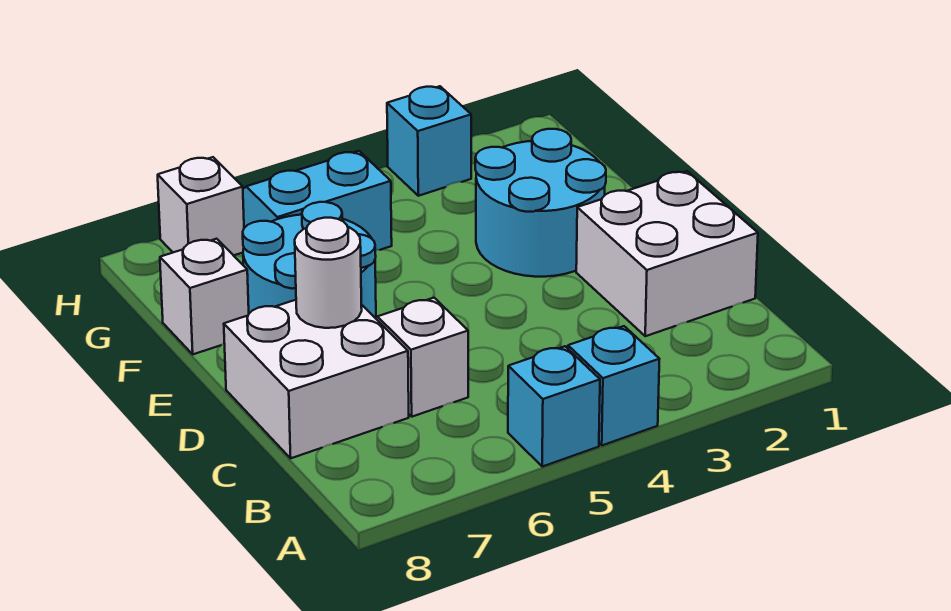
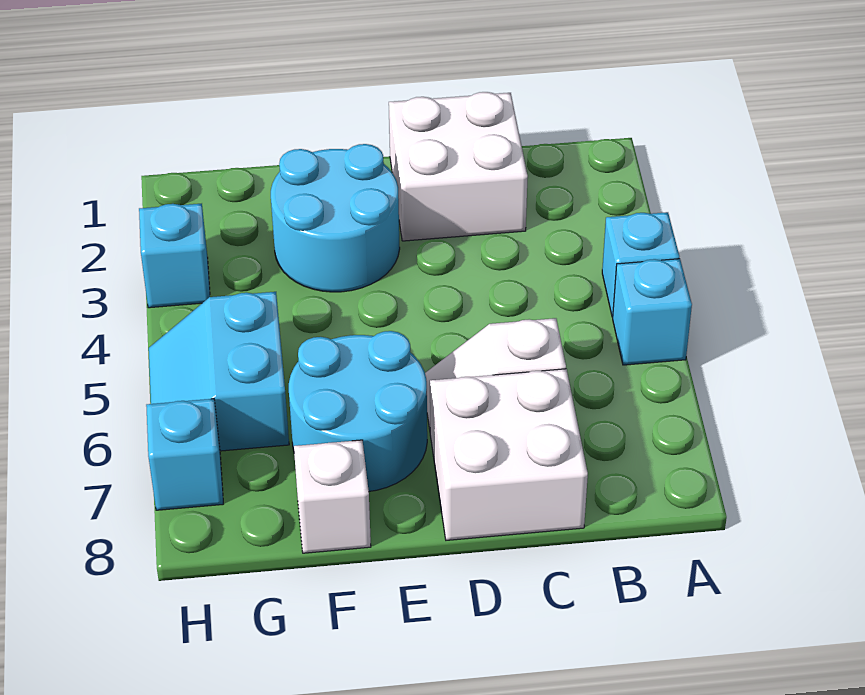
white round brick D7 level 2 -> none
white brick H7 level 1 -> cyan brick H7 level 1

